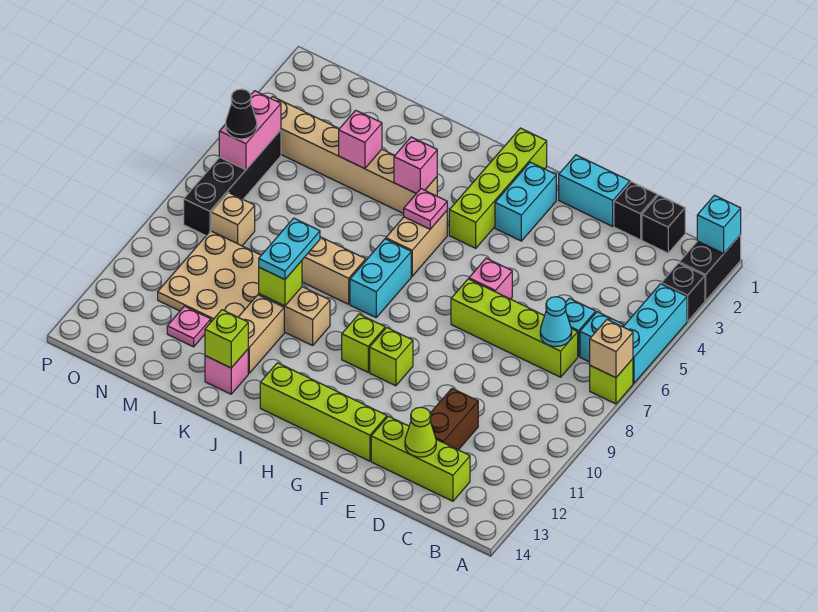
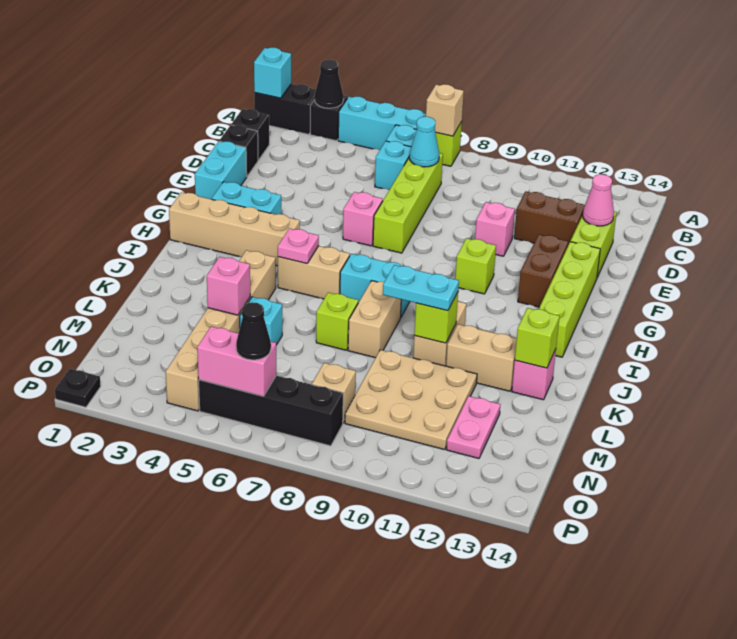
none -> black cone A3 level 2
lime brick C13:E13 level 1 -> lime brick D13:E13 level 1
lime cone D13 level 2 -> pink cone D13 level 2
none -> brown brick F12:G12 level 1
lime brick H1:H4 level 1 -> tan brick H1:H4 level 1
lime brick H10 level 1 -> lime brick K7 level 1
pink brick J4 level 2 -> pink brick E10 level 1
none -> cyan brick L5 level 1
pink plate M12 level 1 -> pink plate M12:N12 level 1
none -> black plate P1 level 1

